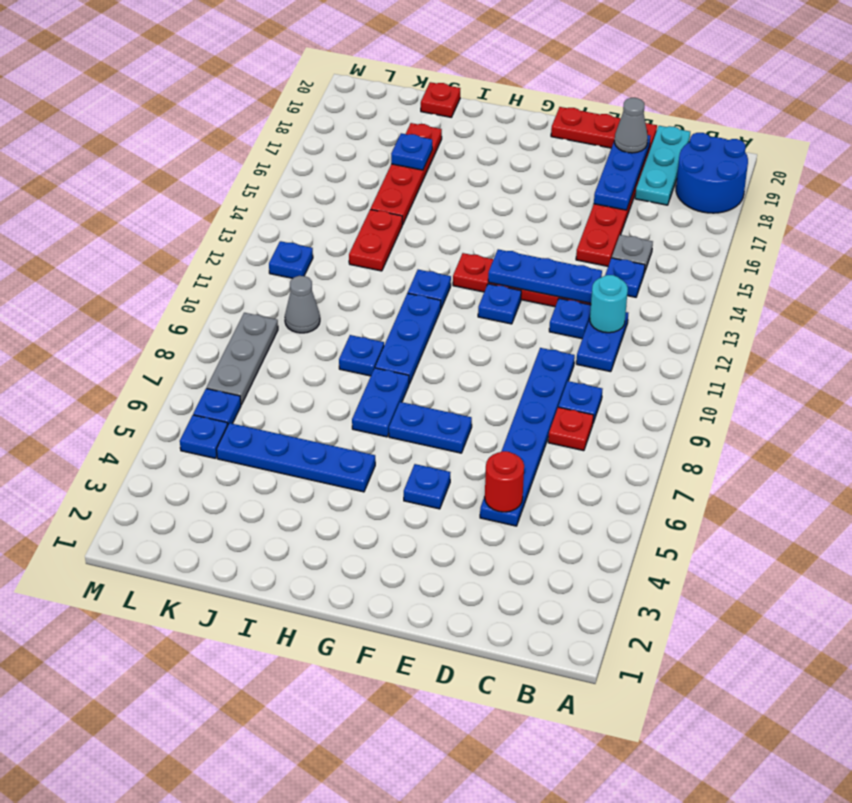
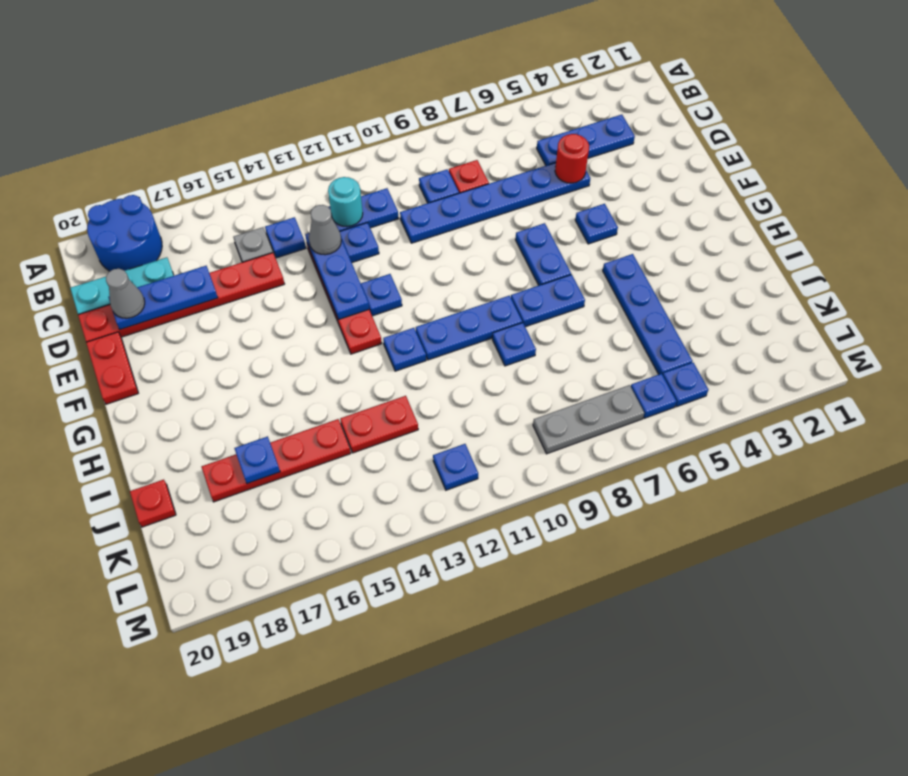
none -> blue plate C3:C5 level 1
grey cone K10 level 1 -> grey cone D13 level 3

